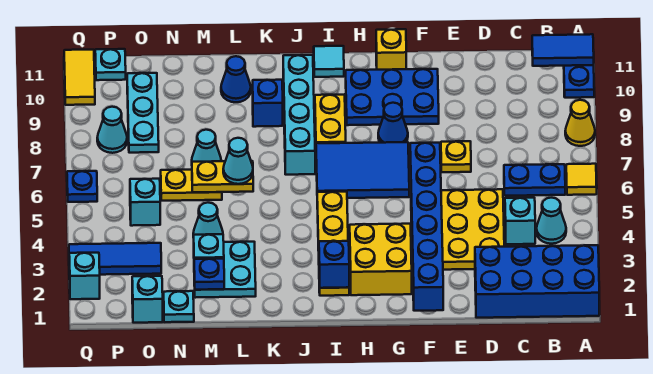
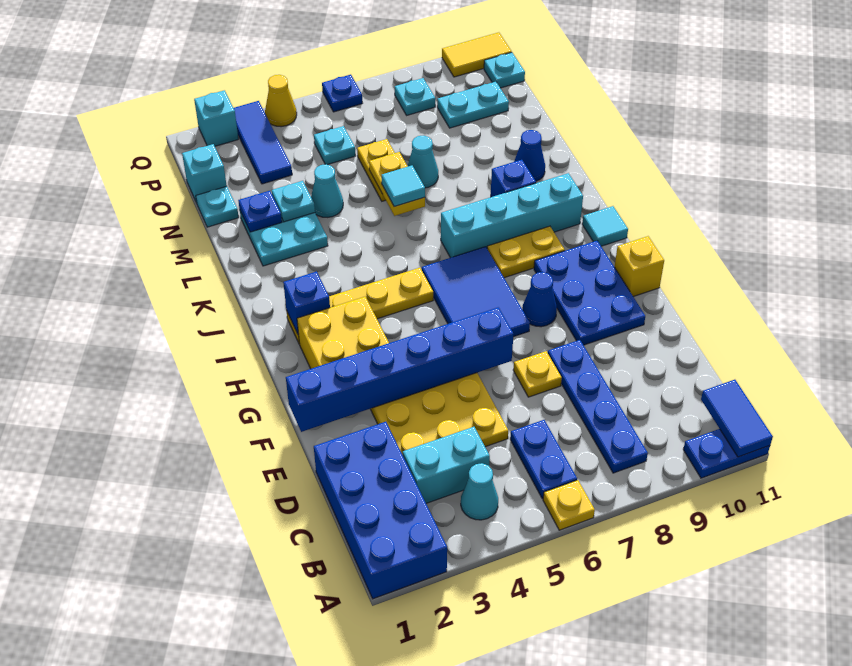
yellow tile A6 level 1 -> yellow plate A6 level 1
yellow cone A8 level 1 -> yellow cone Q4 level 1
none -> blue plate B8:E8 level 1
cyan brick C4 level 1 -> cyan brick C3:C4 level 1
cyan cone L6 level 3 -> cyan tile L6 level 3
cyan brick O5 level 1 -> cyan plate O5 level 1
cyan plate O8:O10 level 1 -> cyan plate O9:O10 level 1
cyan cone P8 level 1 -> cyan plate P8 level 1

